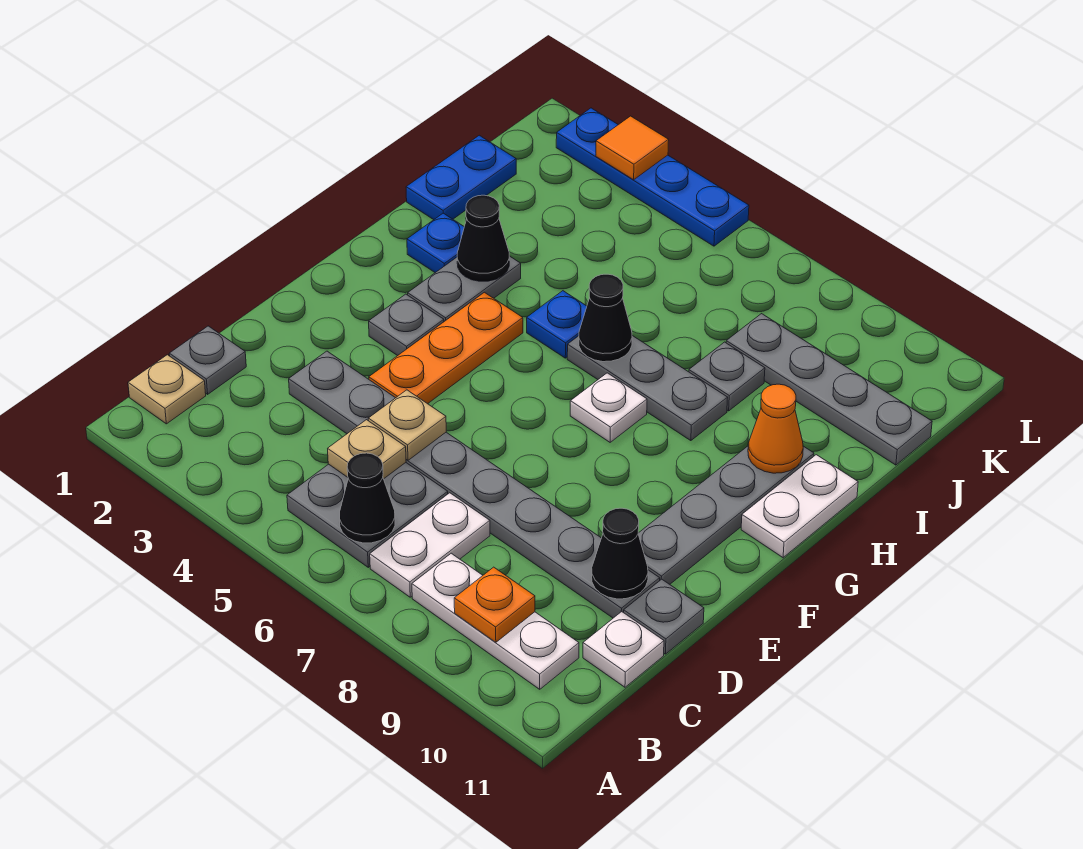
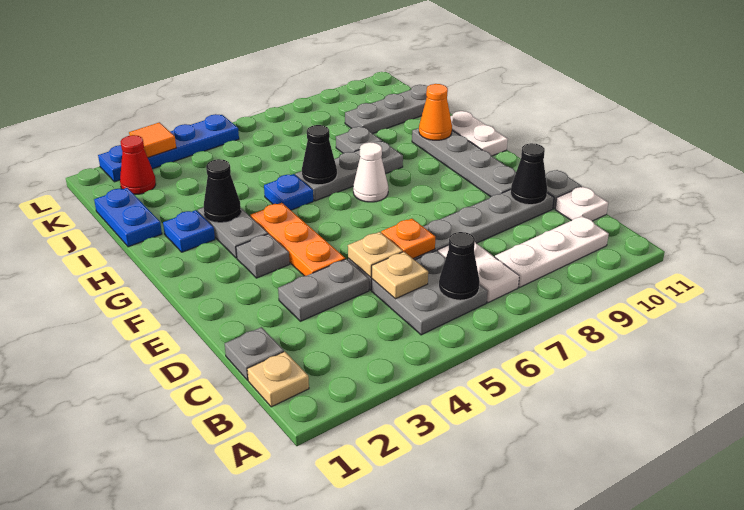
orange plate B9 level 2 -> orange plate D6 level 2
white plate G7 level 1 -> white cone G7 level 1
grey plate J8:J11 level 1 -> grey plate J9:J11 level 1
none -> red cone K2 level 1

